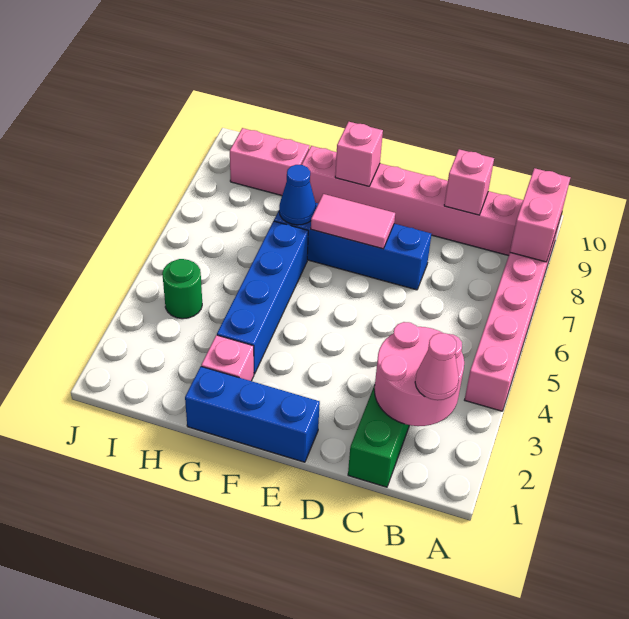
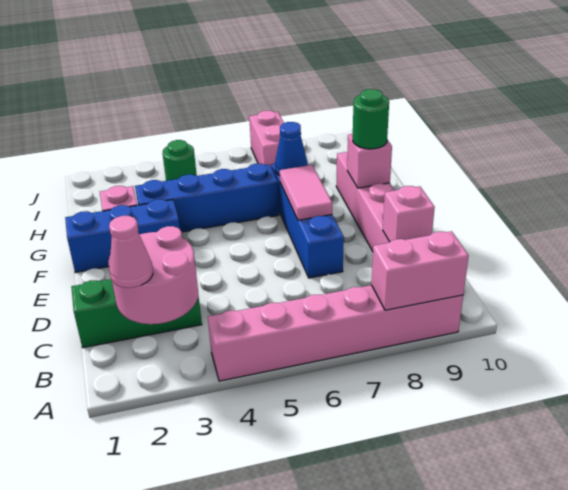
blue brick E1:G1 level 1 -> blue brick F1:F3 level 1
none -> green round brick F9 level 3
pink brick H9:I9 level 1 -> pink brick I7:J7 level 1

